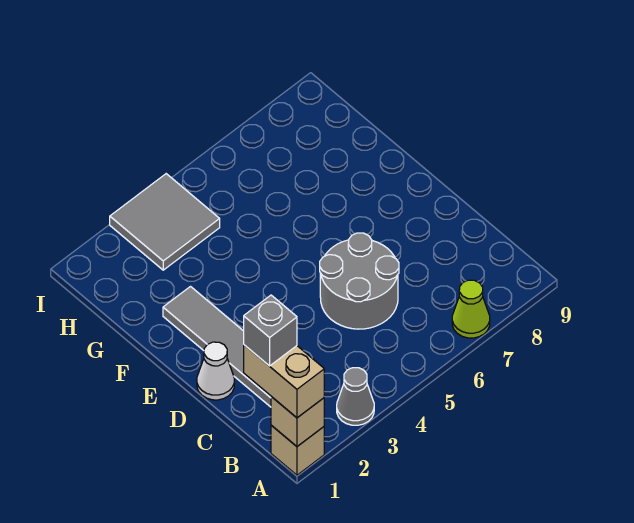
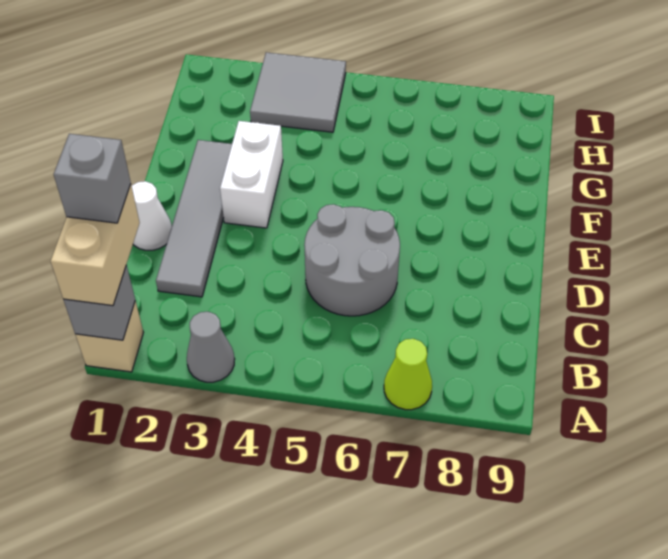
tan brick A1 level 2 -> grey brick A1 level 2
none -> white brick E3:F3 level 1

